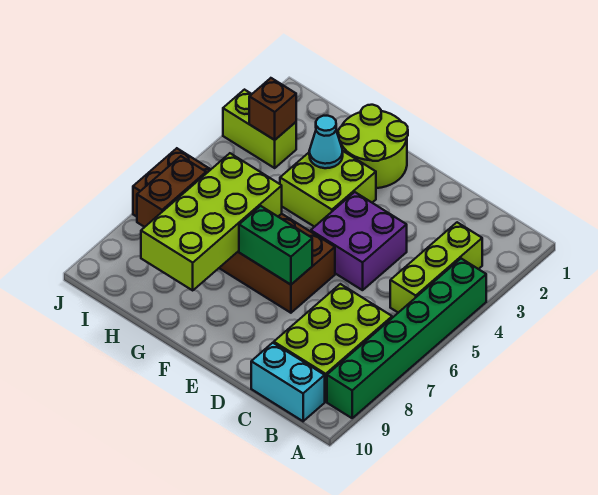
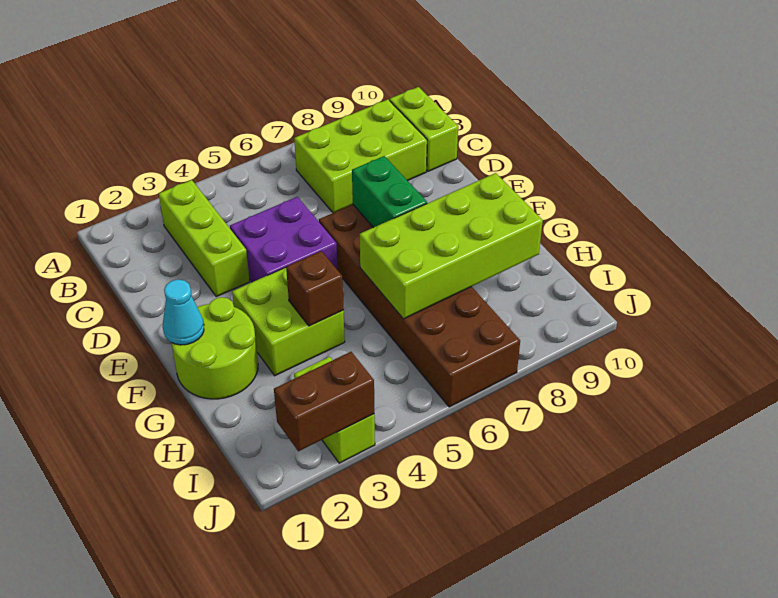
green brick A4:A9 level 1 -> none
lime brick B3:B5 level 1 -> lime brick B3:D3 level 1
cyan brick B10:C10 level 1 -> lime brick B10:C10 level 1
cyan cone G3 level 2 -> cyan cone F1 level 2
brown brick I3 level 2 -> brown brick G4 level 2
brown brick I7:I8 level 2 -> brown brick J2:J3 level 2

